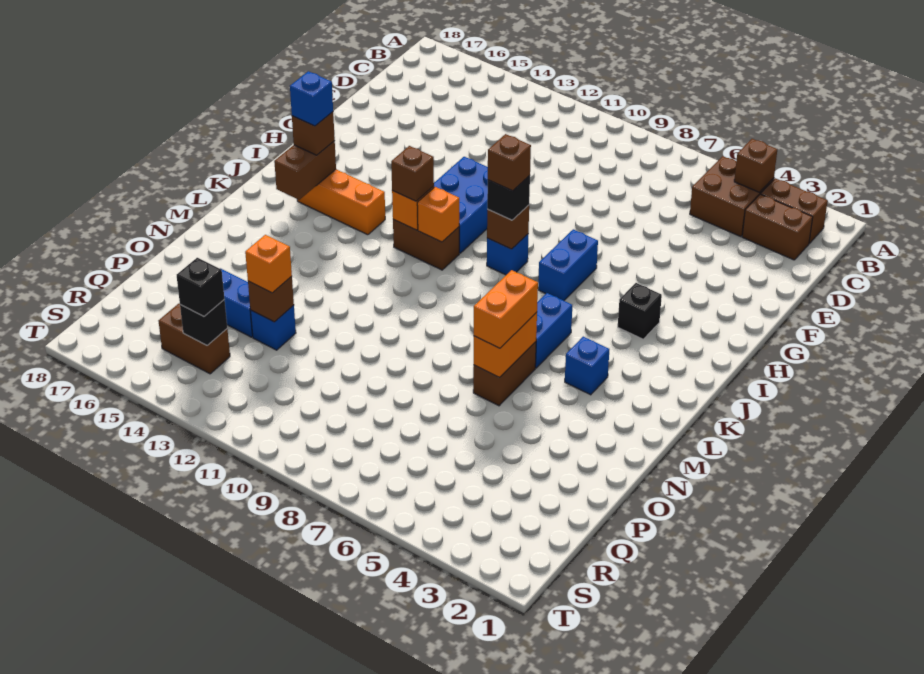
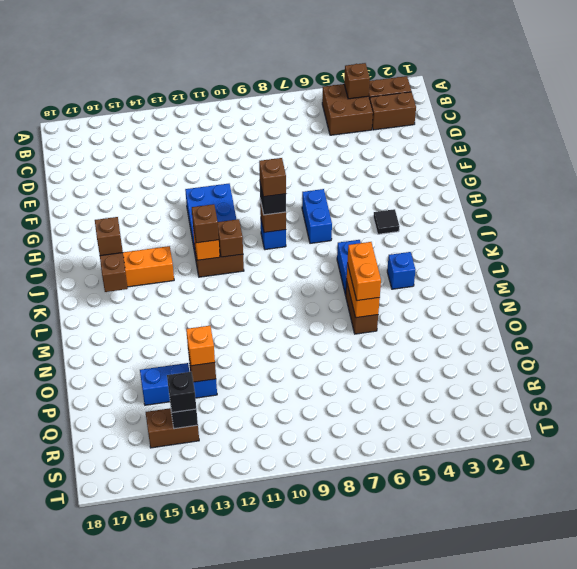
black brick I4 level 1 -> black tile I4 level 1
orange brick J11 level 2 -> brown brick J11 level 2
blue brick J16 level 4 -> none

